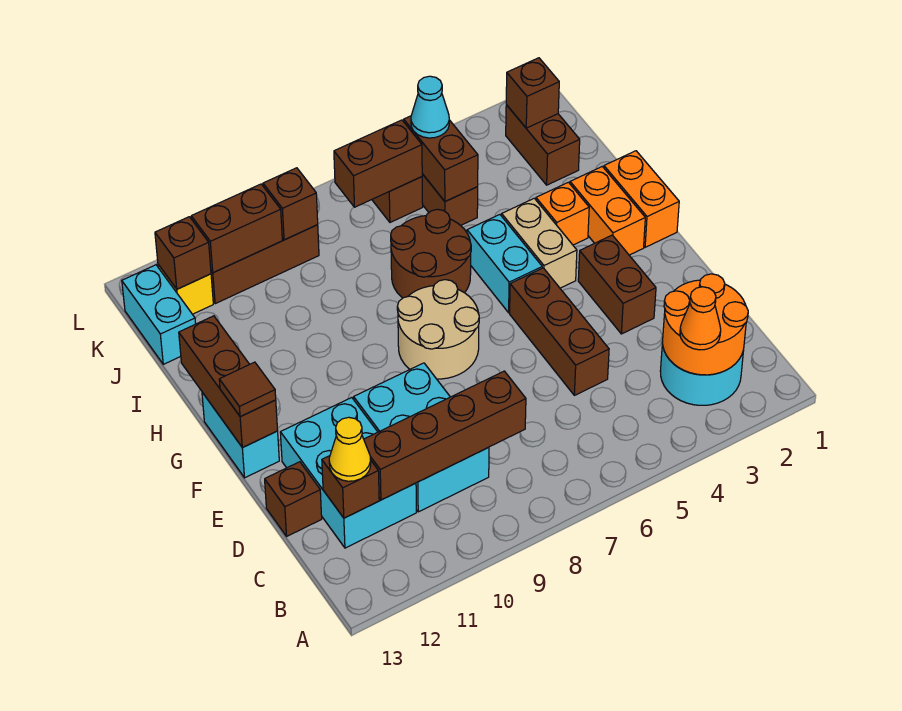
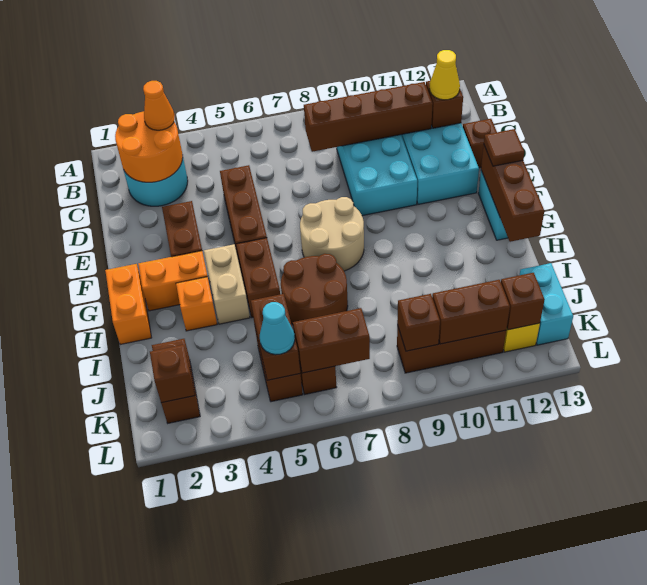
orange brick G2:H2 level 1 -> orange brick G2:G3 level 1
cyan brick G5:H5 level 1 -> brown brick G5:H5 level 1

